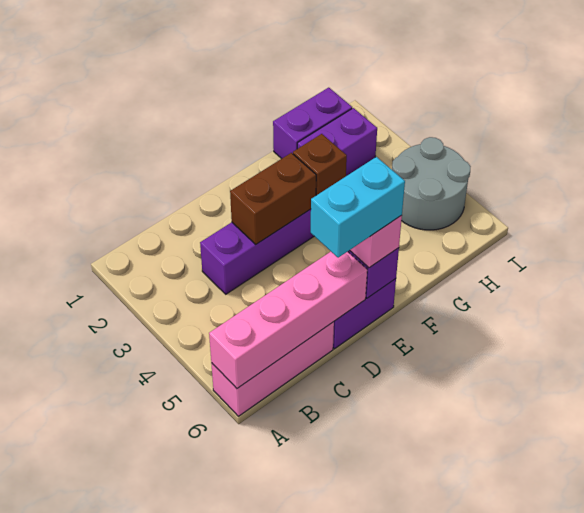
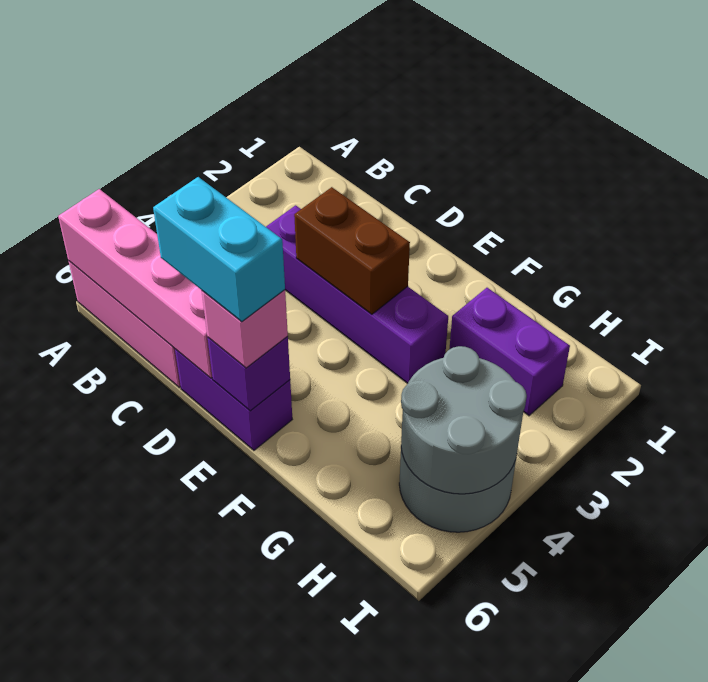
brown brick F3 level 2 -> none
purple brick G1:H1 level 1 -> none
none -> grey round brick H4:I5 level 2

